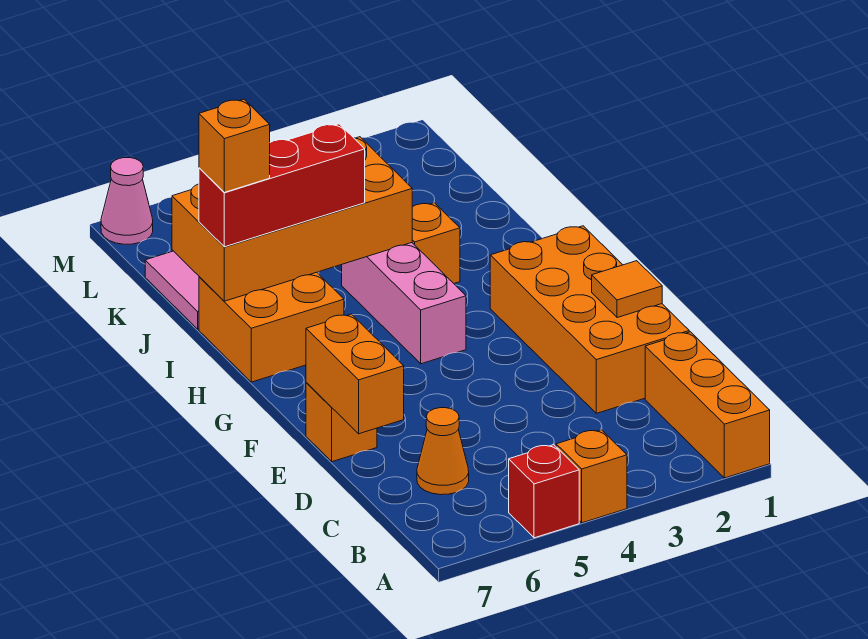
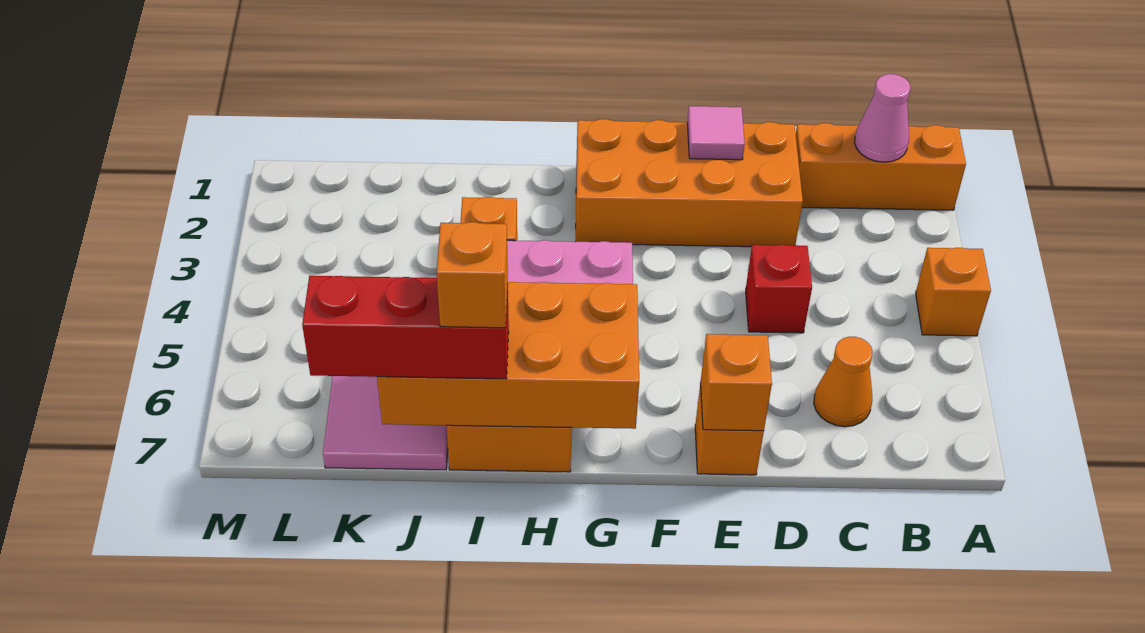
red brick A5 level 1 -> red brick D4 level 1
orange brick D7:E7 level 2 -> orange brick E7 level 2
orange tile E1 level 2 -> pink tile E1 level 2
orange brick I4:J7 level 2 -> orange brick G6:J7 level 2
red brick I5:I7 level 3 -> red brick I7:K7 level 3
pink cone M7 level 1 -> pink cone B1 level 2

